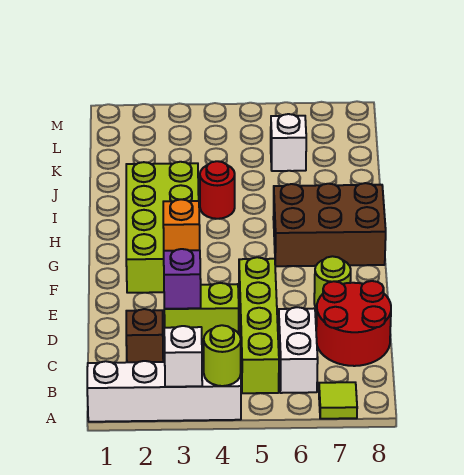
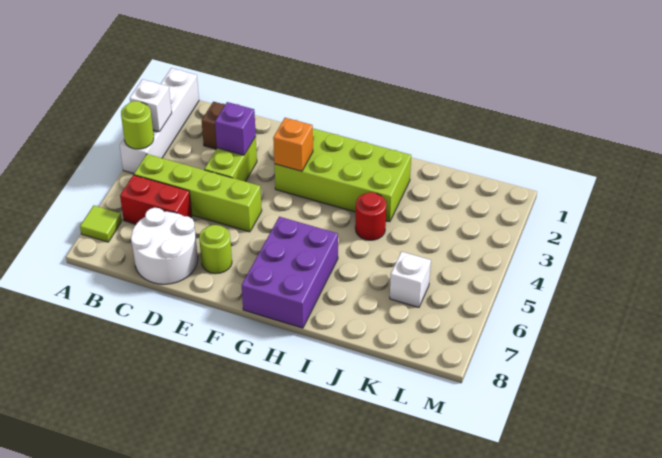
white brick B6:C6 level 1 -> red brick B6:C6 level 1
red round brick C7:D8 level 1 -> white round brick C7:D8 level 1
brown brick G6:H8 level 1 -> purple brick G6:H8 level 1

